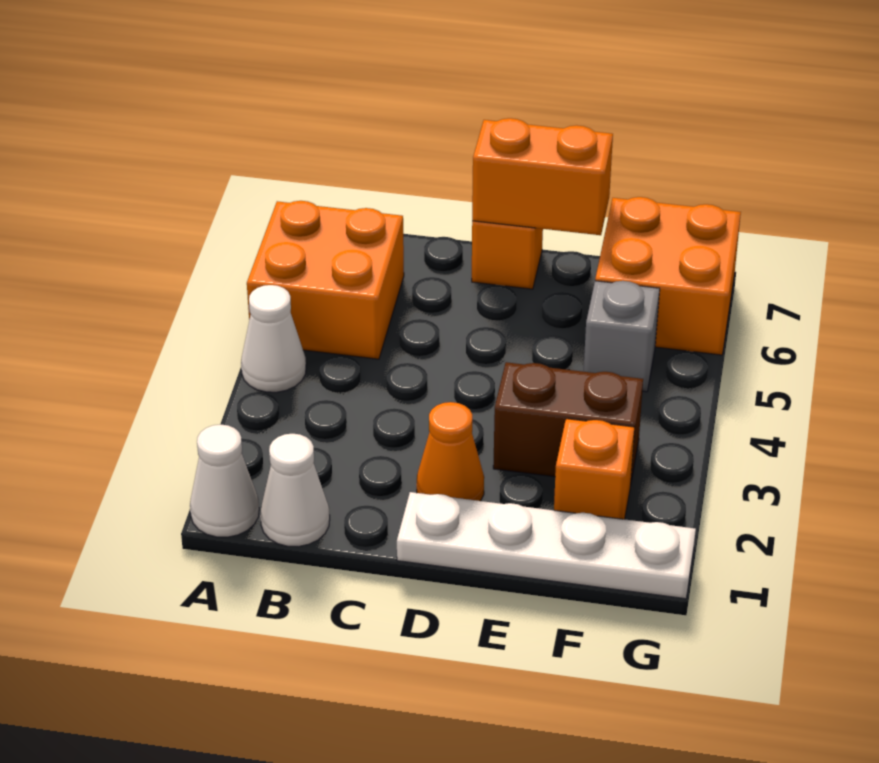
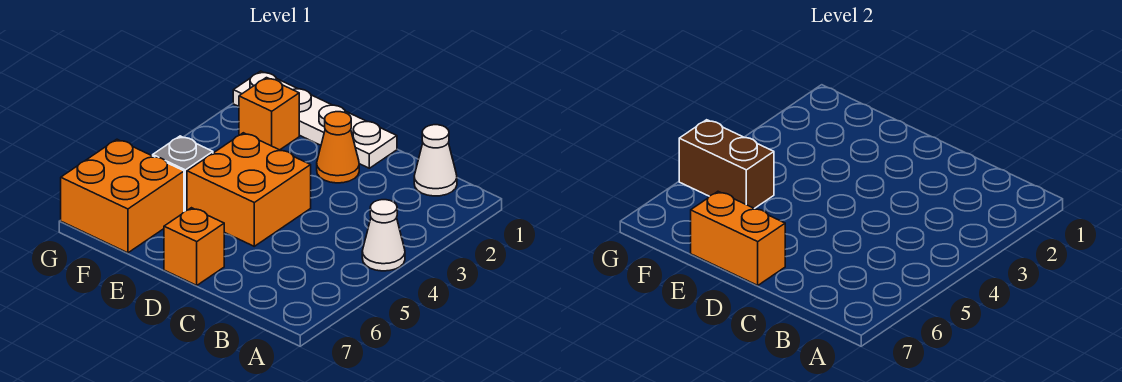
white cone A1 level 1 -> none
orange brick A5:B6 level 1 -> orange brick D4:E5 level 1
brown brick E3:F3 level 1 -> brown brick F5:G5 level 2

